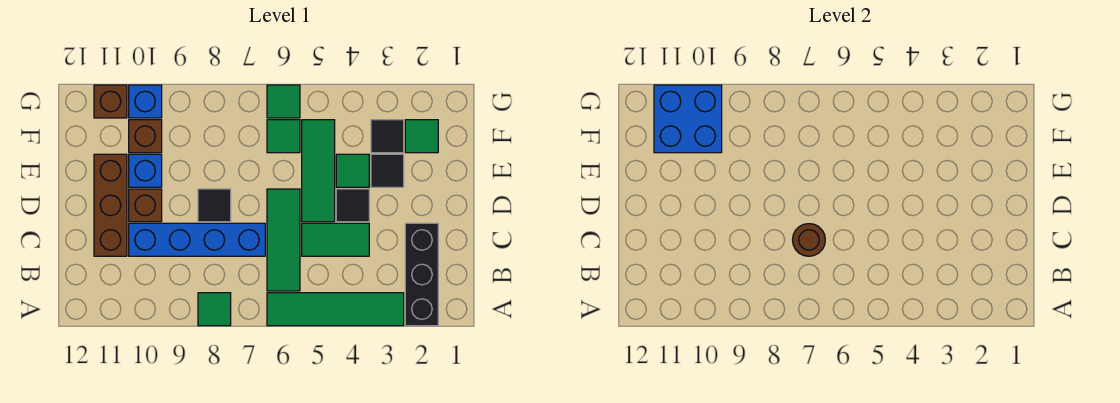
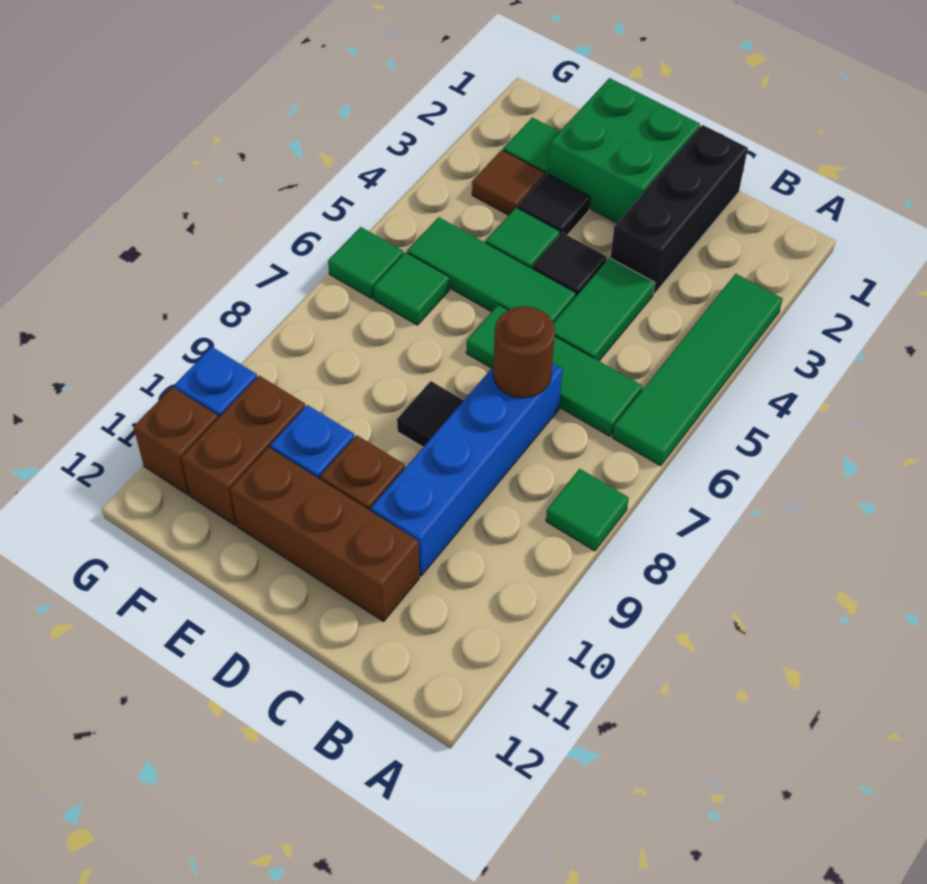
black brick A2:C2 level 1 -> black brick C1:C3 level 1
none -> green brick D1:E2 level 1
black tile F3 level 1 -> brown tile F3 level 1
brown brick F10 level 1 -> brown brick F10:F11 level 1
blue brick F10:G11 level 2 -> none

